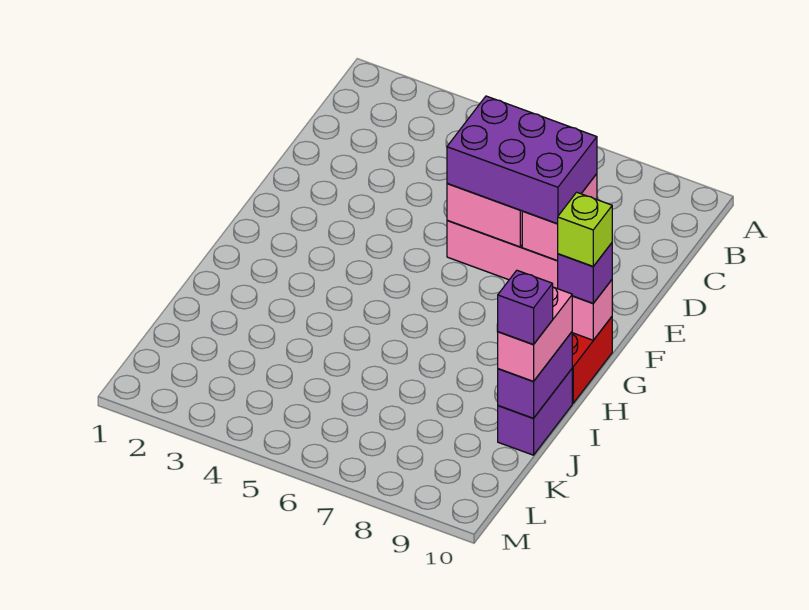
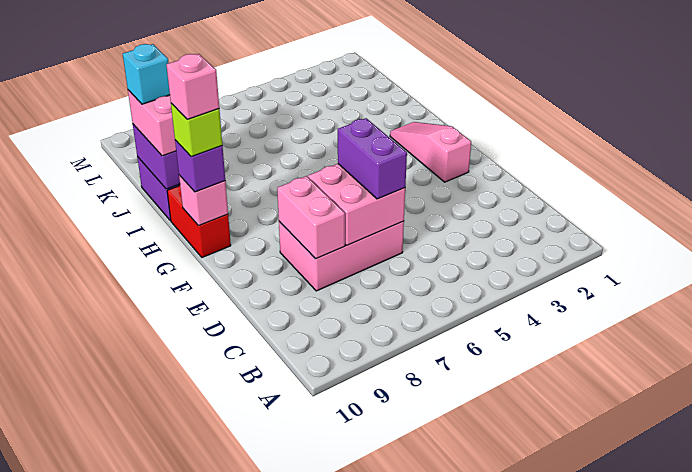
purple brick D6:E8 level 3 -> purple brick D6:E6 level 3
none -> pink slope F2:H2 level 1 top F
none -> pink brick G10 level 5
purple brick J10 level 4 -> cyan brick J10 level 4

